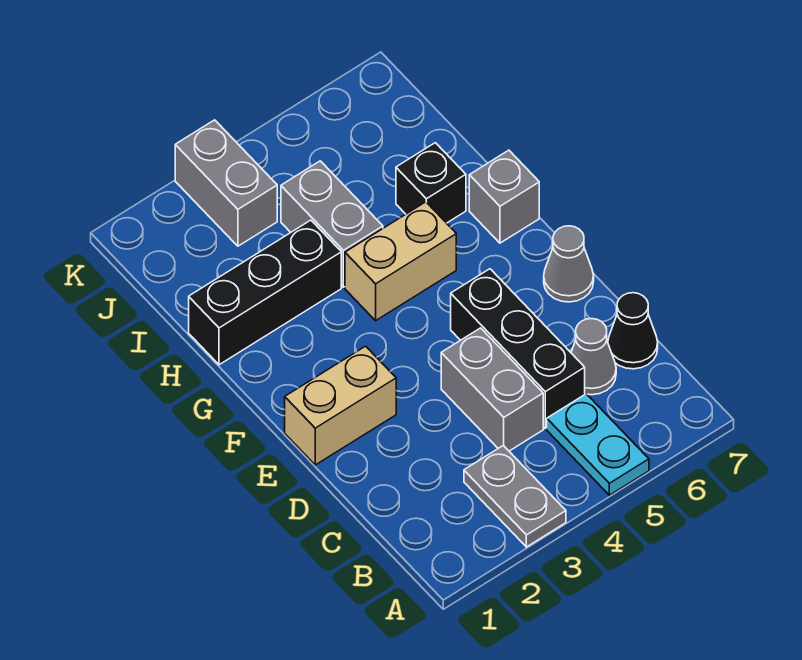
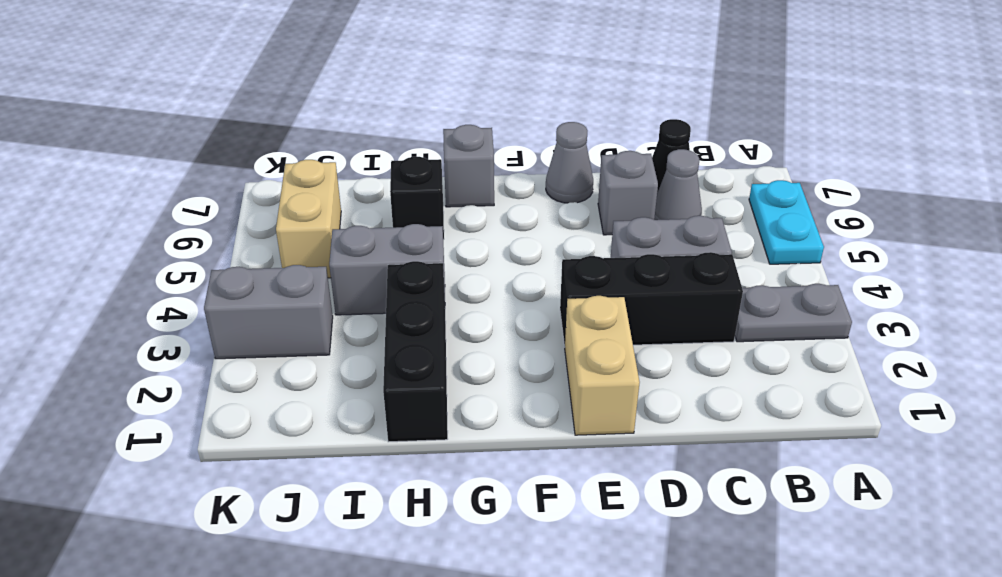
cyan plate A5:B5 level 1 -> cyan plate A5:A6 level 1
black brick C5:E5 level 1 -> black brick C3:E3 level 1
none -> grey brick D6 level 1
tan brick G4:G5 level 1 -> tan brick J5:J6 level 1

